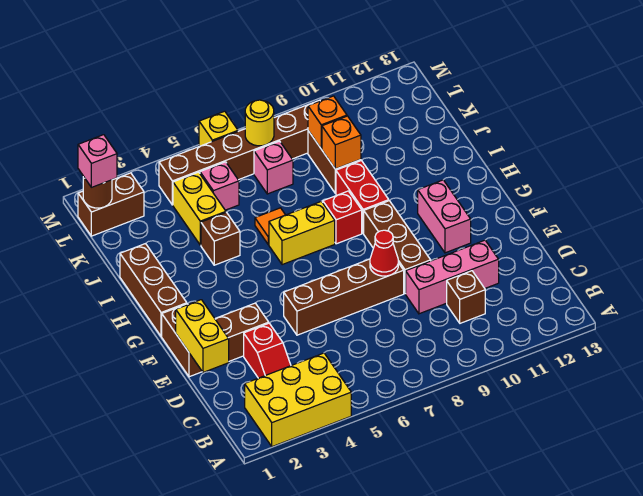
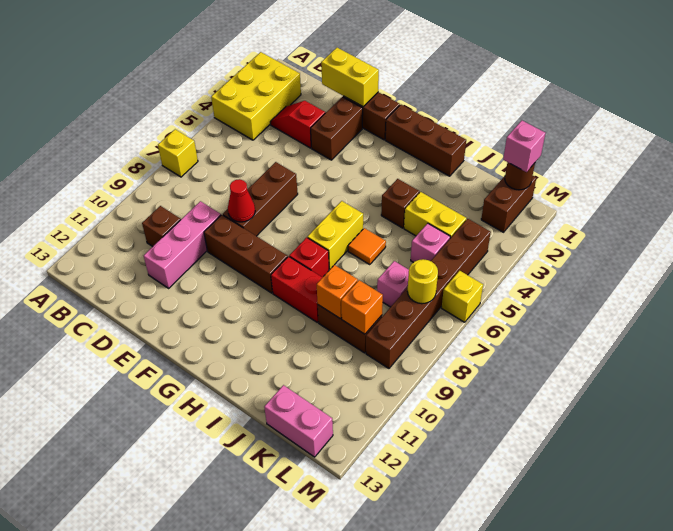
none -> yellow brick A7 level 1
brown brick E5:E8 level 1 -> brown brick E6:E8 level 1
pink brick F11:G11 level 1 -> pink brick K13:L13 level 1

